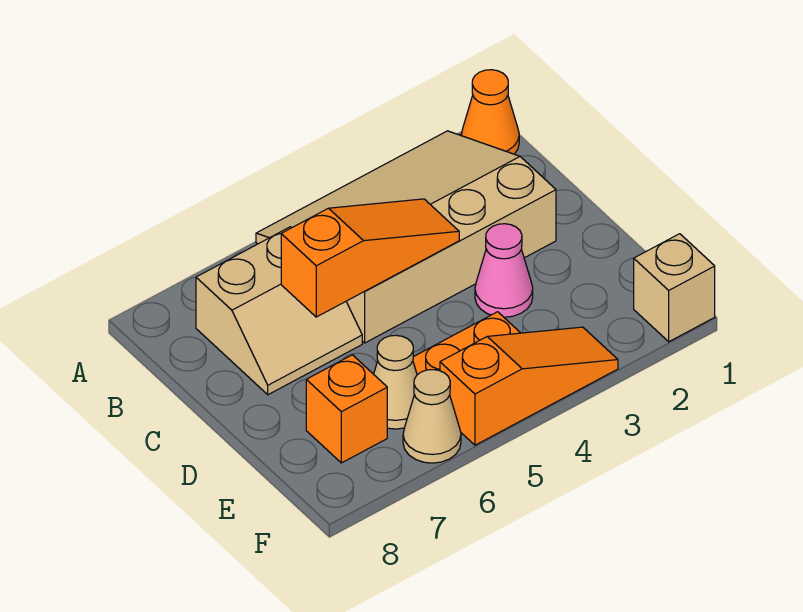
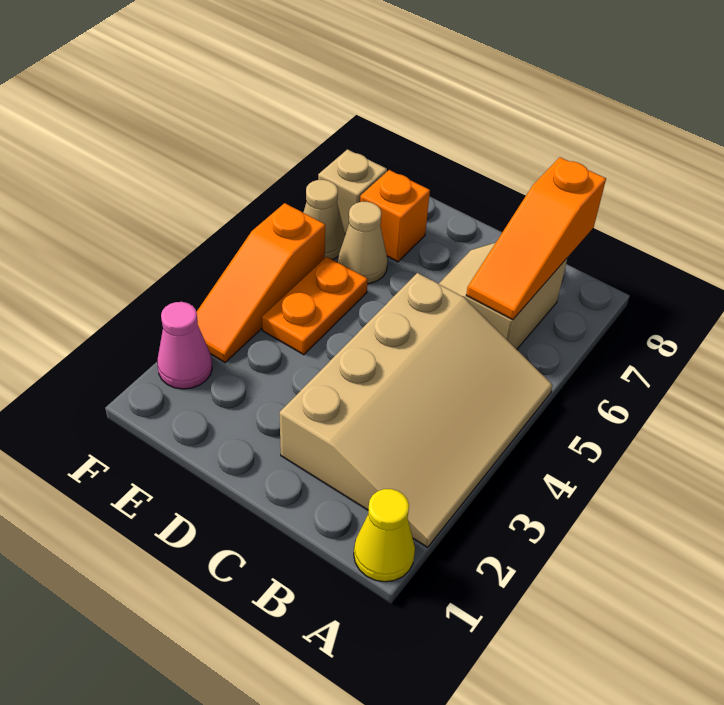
orange cone A1 level 1 -> yellow cone A1 level 1
orange slope C4:C6 level 2 top 6 -> orange slope B6:B8 level 2 top 8
pink cone D3 level 1 -> pink cone F2 level 1
tan brick F1 level 1 -> tan brick F7 level 1

